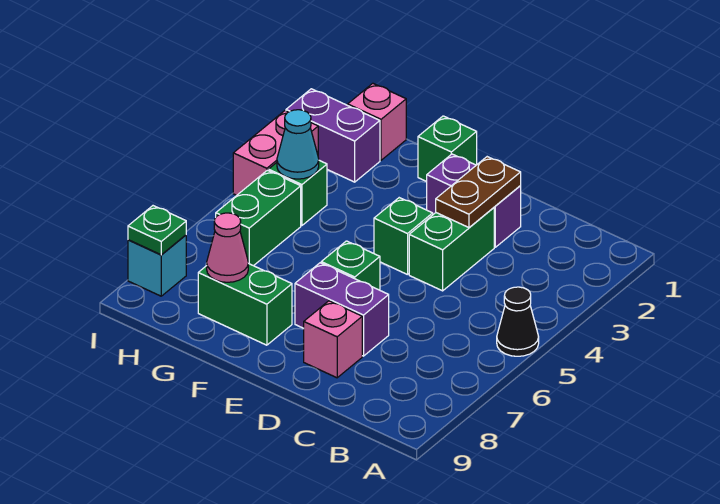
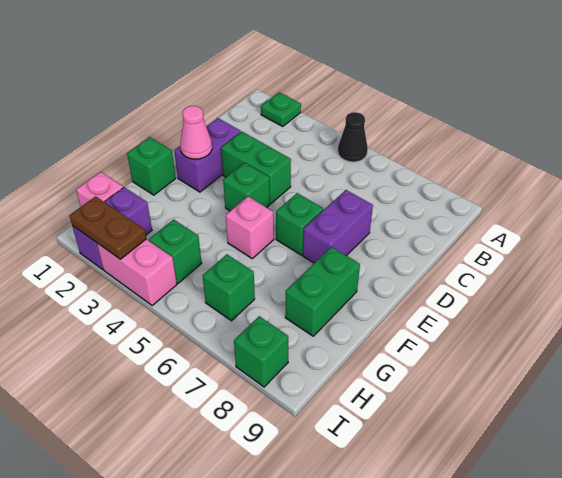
brown plate D2:D3 level 2 -> brown plate I2:I3 level 2
pink brick D8 level 1 -> pink brick F5 level 1
pink cone G8 level 2 -> pink cone E2 level 2
cyan cone H4 level 2 -> none
green brick H5:H6 level 1 -> green brick H6 level 1
cyan brick I8 level 1 -> green brick I8 level 1
green plate I8 level 2 -> green plate A2 level 1

